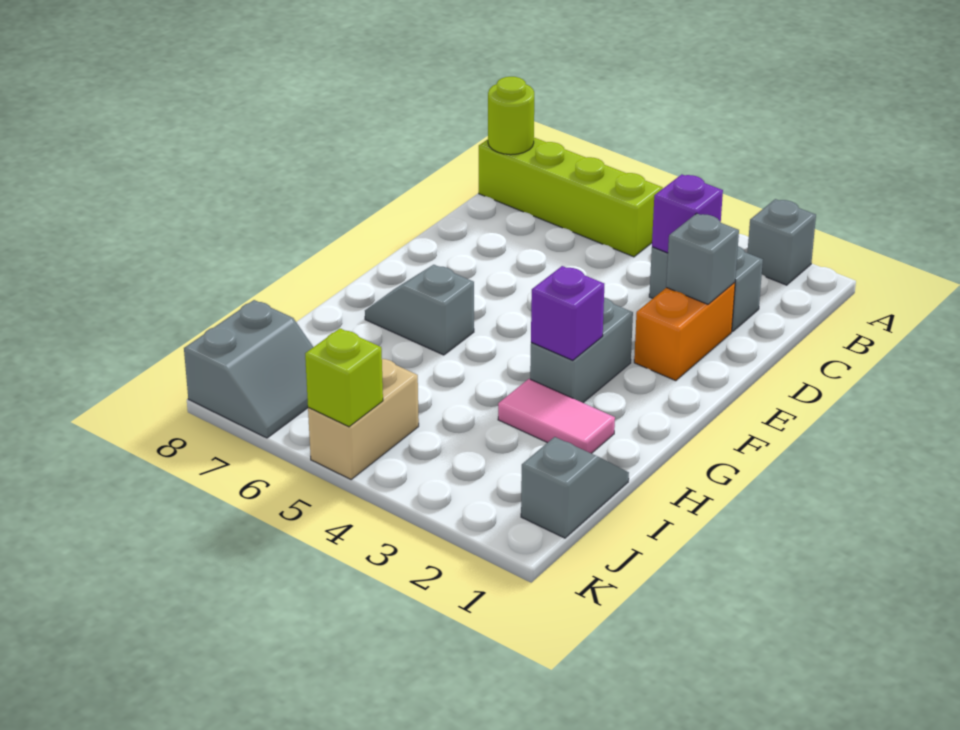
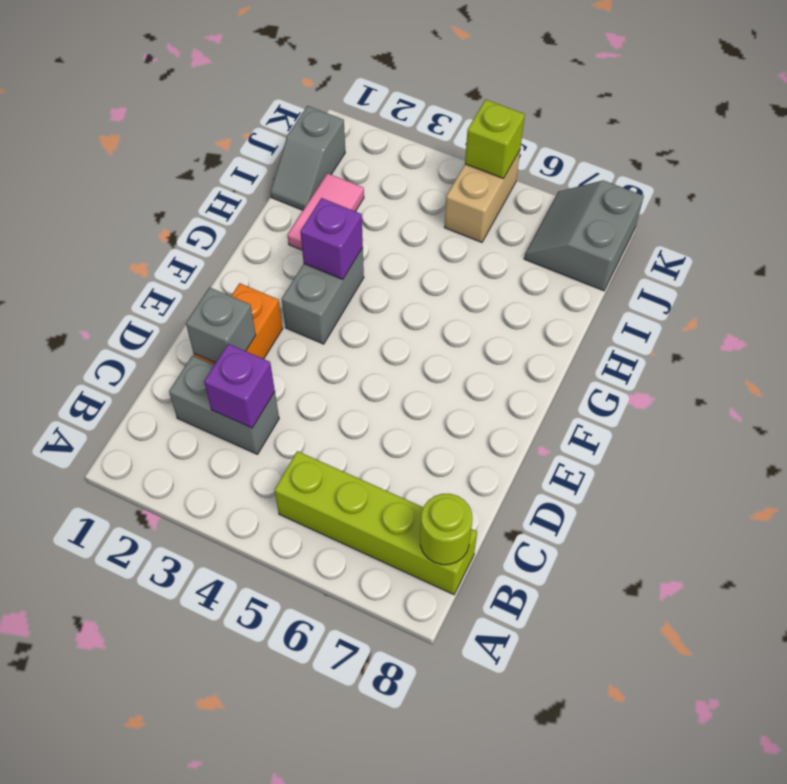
grey brick A2 level 1 -> none
grey slope G6:G7 level 1 top 6 -> none
pink tile H2:H3 level 1 -> pink tile H2:I2 level 1

